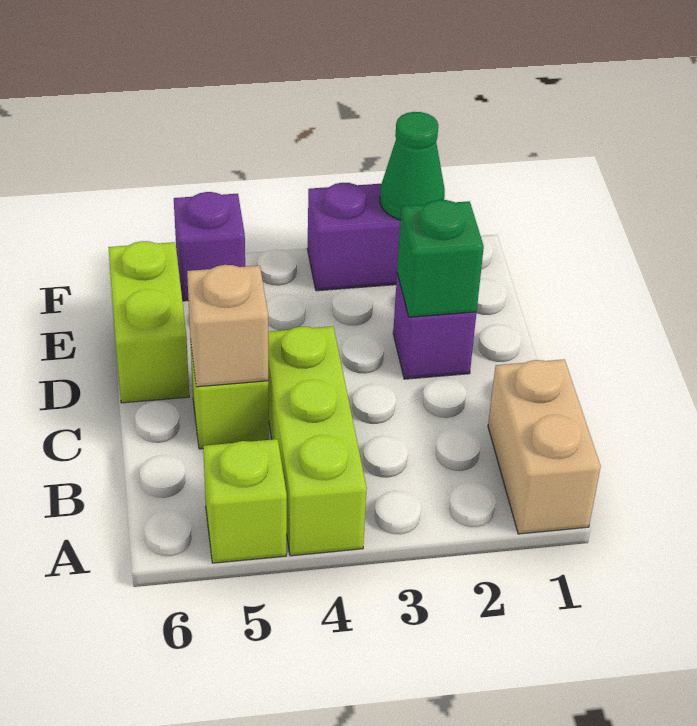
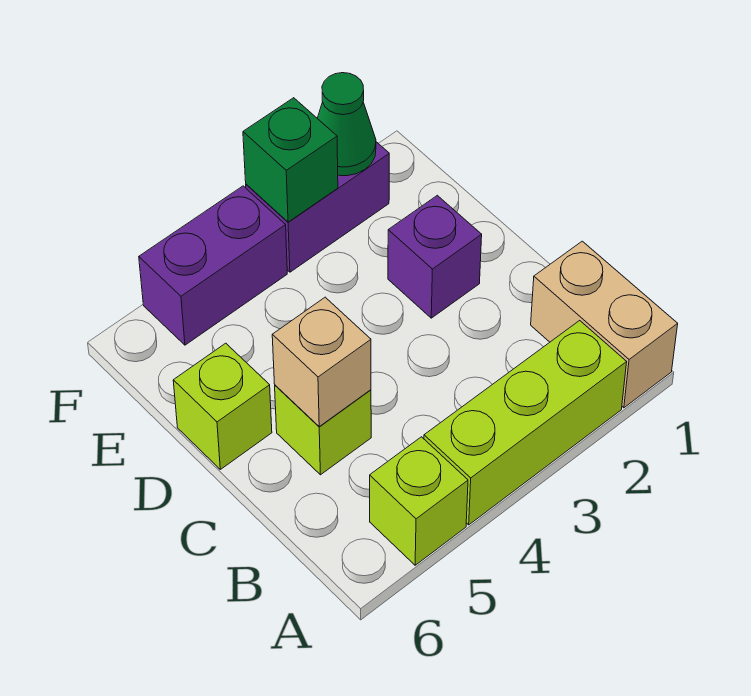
lime brick A4:C4 level 1 -> lime brick A2:A4 level 1
green brick D2 level 2 -> green brick F3 level 2
lime brick D6:E6 level 1 -> lime brick D6 level 1
purple brick F5 level 1 -> purple brick F4:F5 level 1

